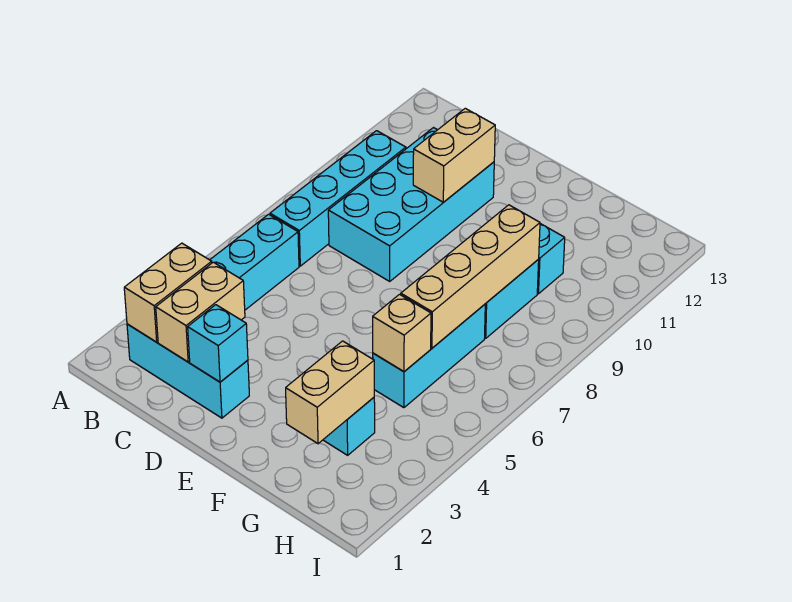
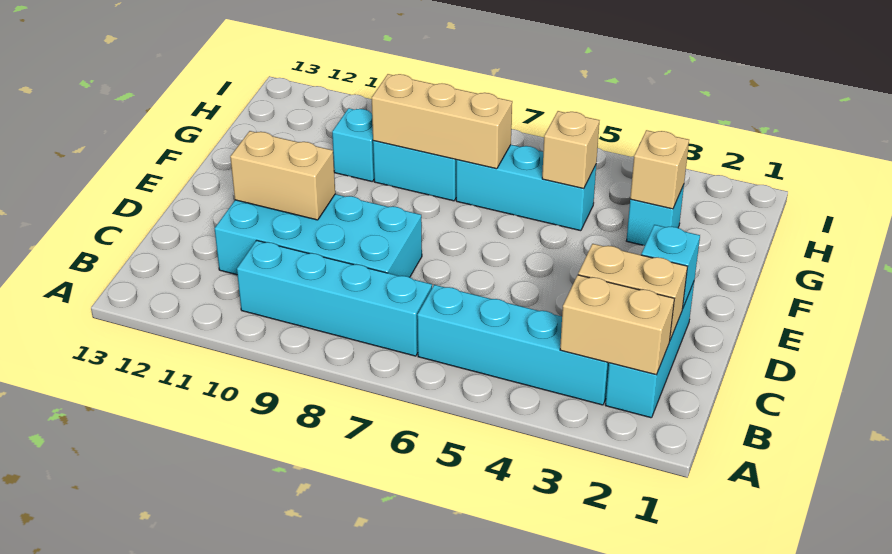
tan brick G2:G3 level 2 -> tan brick G3 level 2
tan brick G6:G9 level 2 -> tan brick G7:G9 level 2

